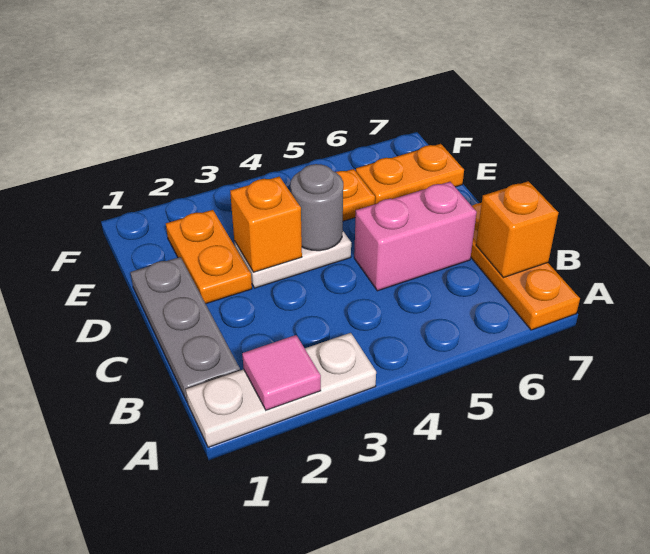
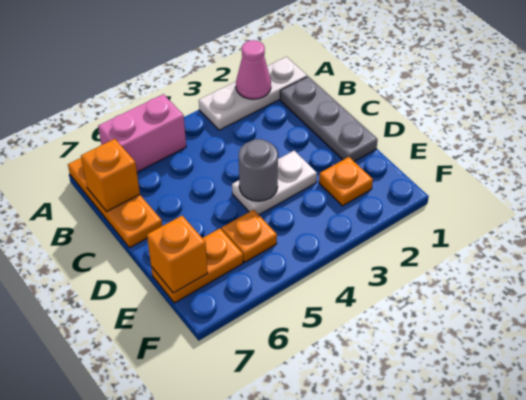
pink tile A2 level 2 -> pink cone A2 level 2
pink brick C5:C6 level 1 -> pink brick A5:A6 level 1
orange plate D2:E2 level 1 -> orange plate E2 level 1
orange brick D3 level 2 -> orange brick E7 level 2

